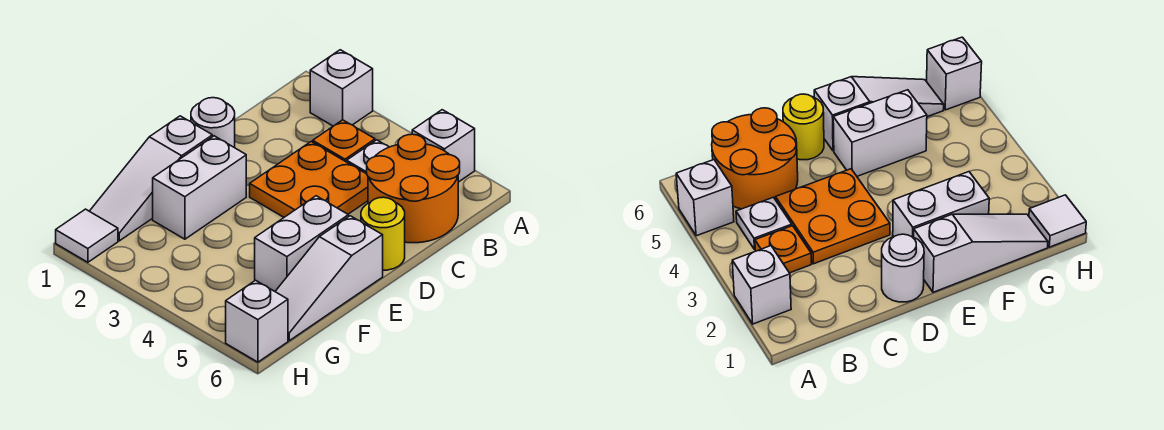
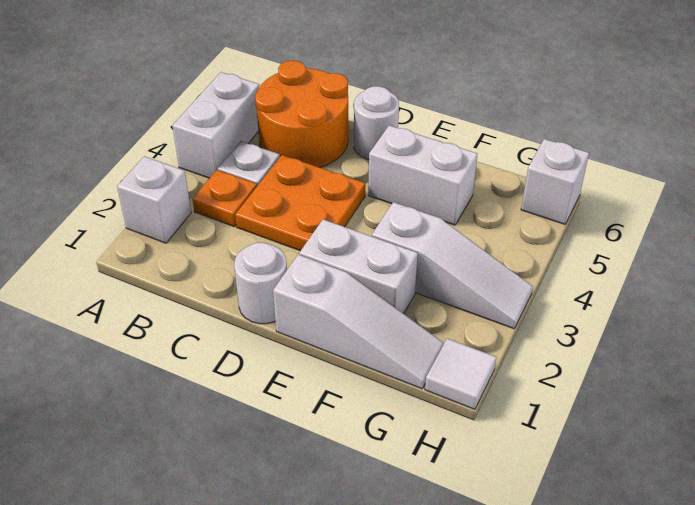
white brick A5 level 1 -> white brick A4:A5 level 1
yellow round brick D6 level 1 -> white round brick D6 level 1
white slope E6:G6 level 1 top E -> white slope F3:H3 level 1 top F

